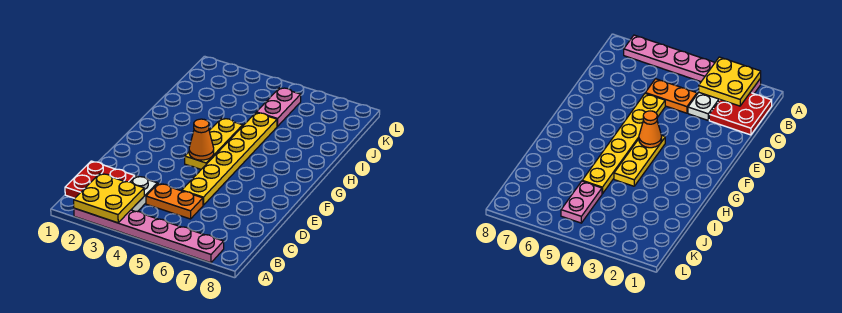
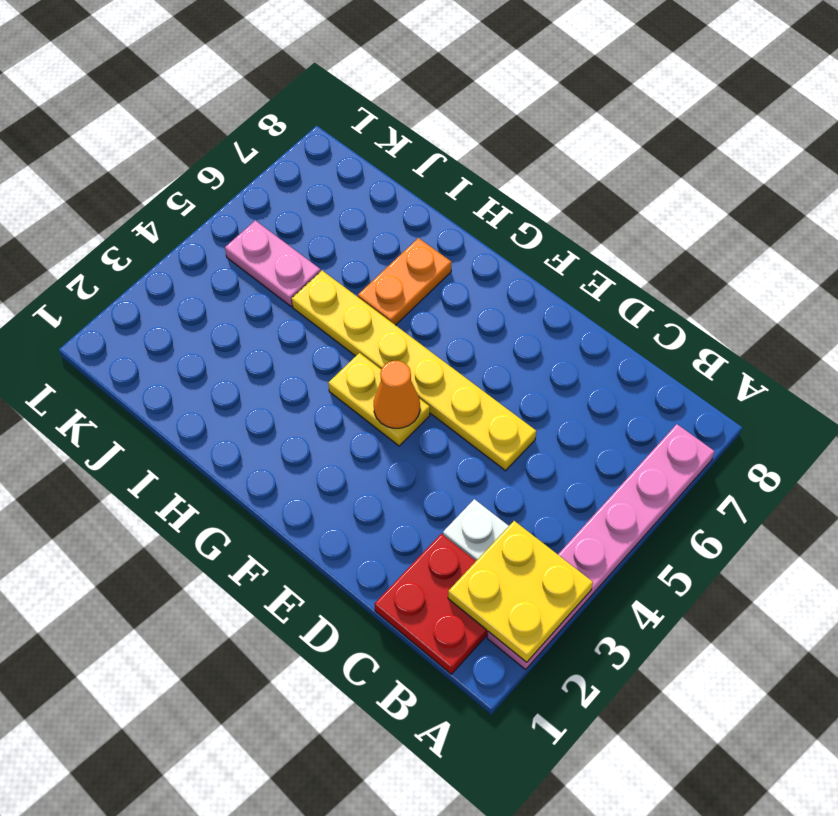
orange plate C4:C5 level 1 -> orange plate H6:H7 level 1
yellow plate F4:H4 level 1 -> yellow plate F4:G4 level 1

